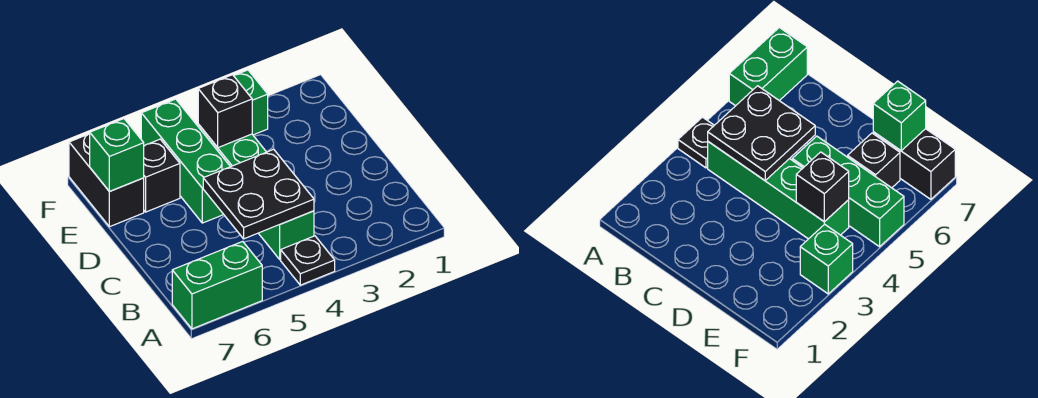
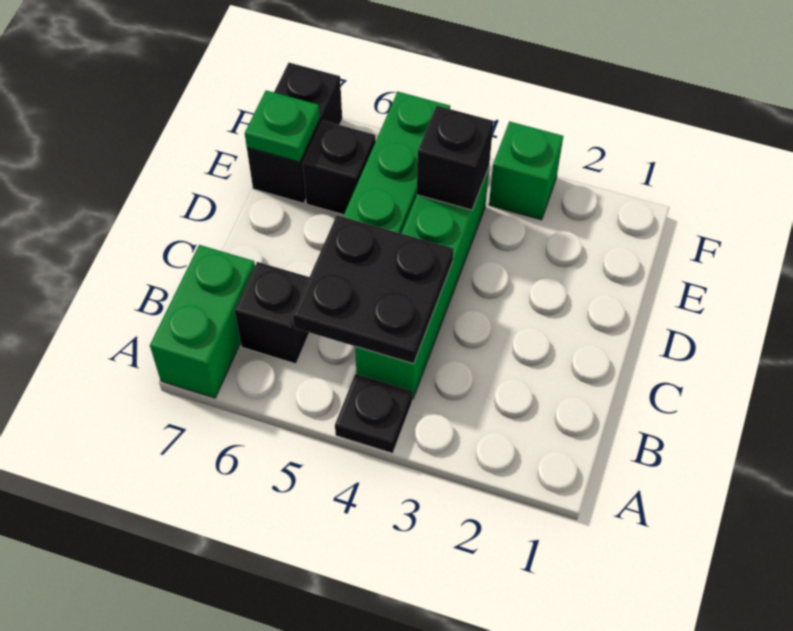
green brick A6:A7 level 1 -> green brick A7:B7 level 1
none -> black brick B6 level 1
green brick E7 level 2 -> green plate E7 level 2

